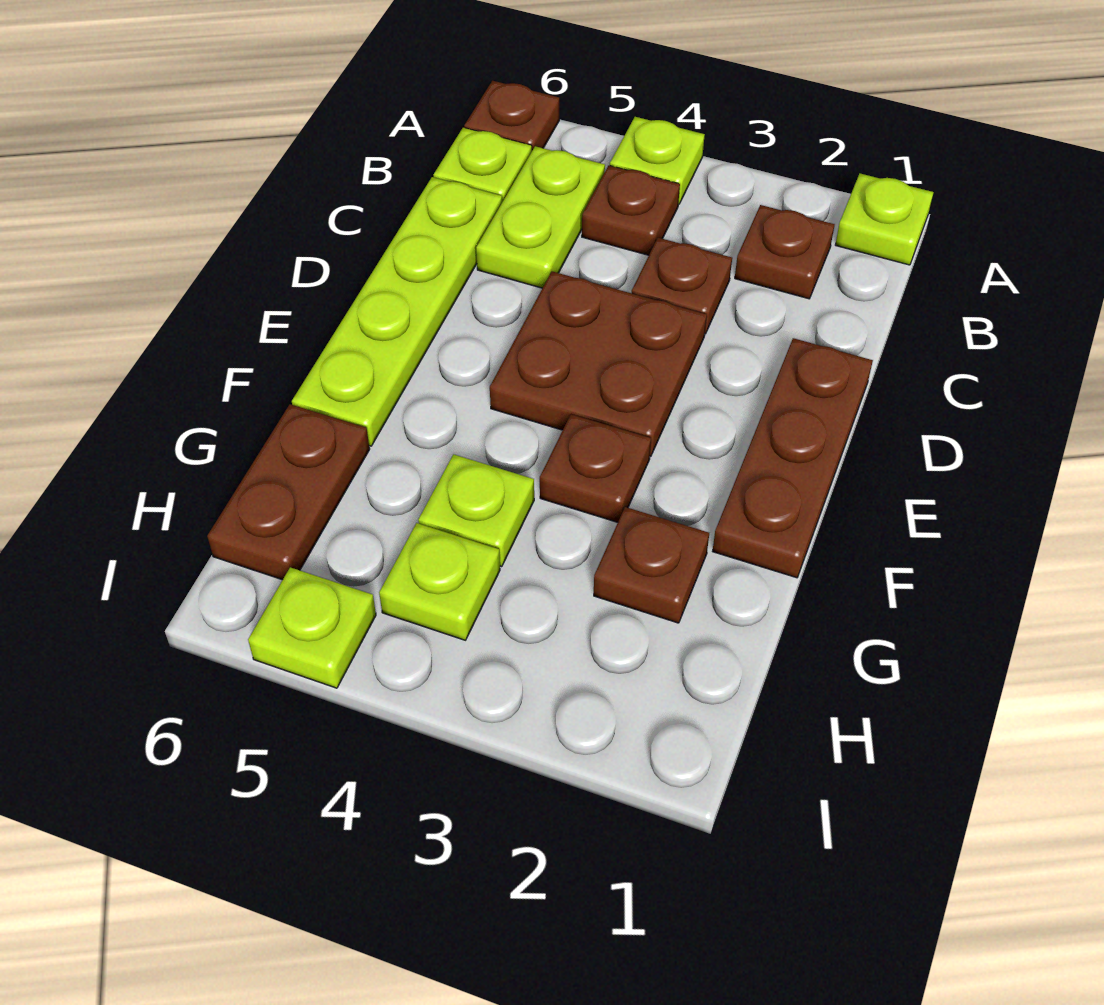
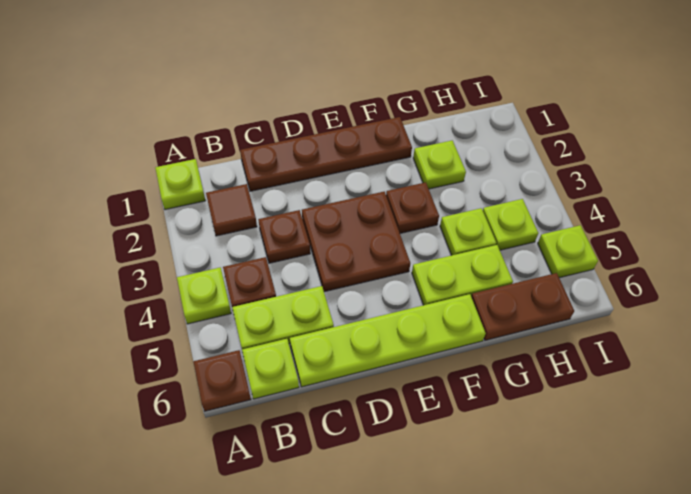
brown plate B2 level 1 -> brown tile B2 level 1
brown plate D1:F1 level 1 -> brown plate C1:F1 level 1
none -> lime plate F5:G5 level 1
brown plate G2 level 1 -> lime plate G2 level 1

